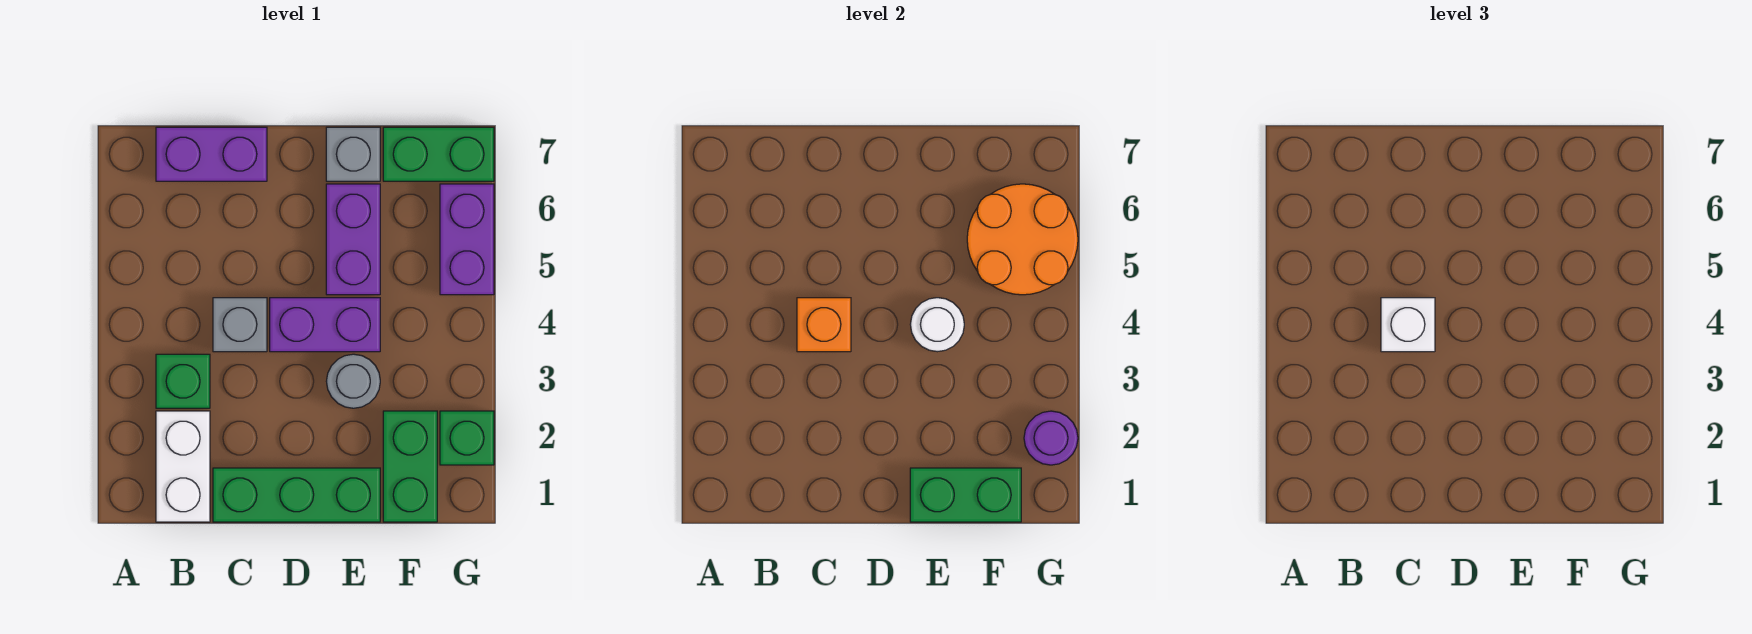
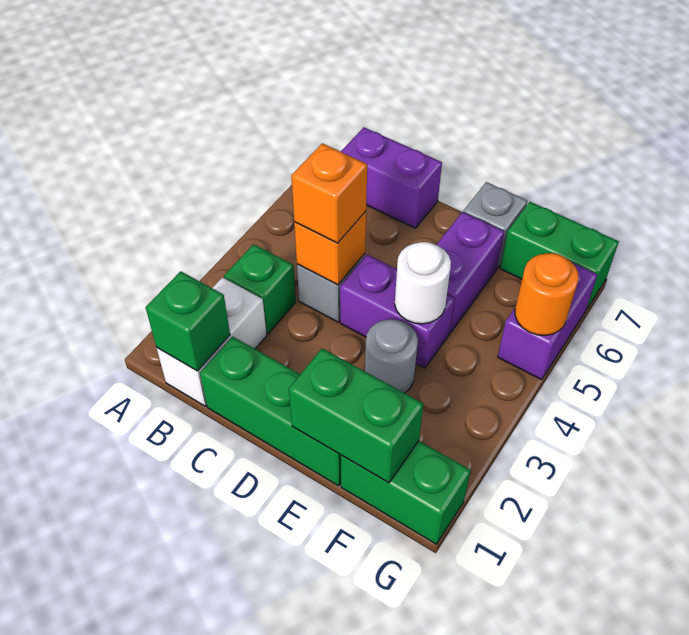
white brick C4 level 3 -> orange brick C4 level 3
green brick F1:F2 level 1 -> green brick F1:G1 level 1
orange round brick F5:G6 level 2 -> orange round brick G5 level 2
green brick G2 level 1 -> green brick B1 level 2
purple round brick G2 level 2 -> none

